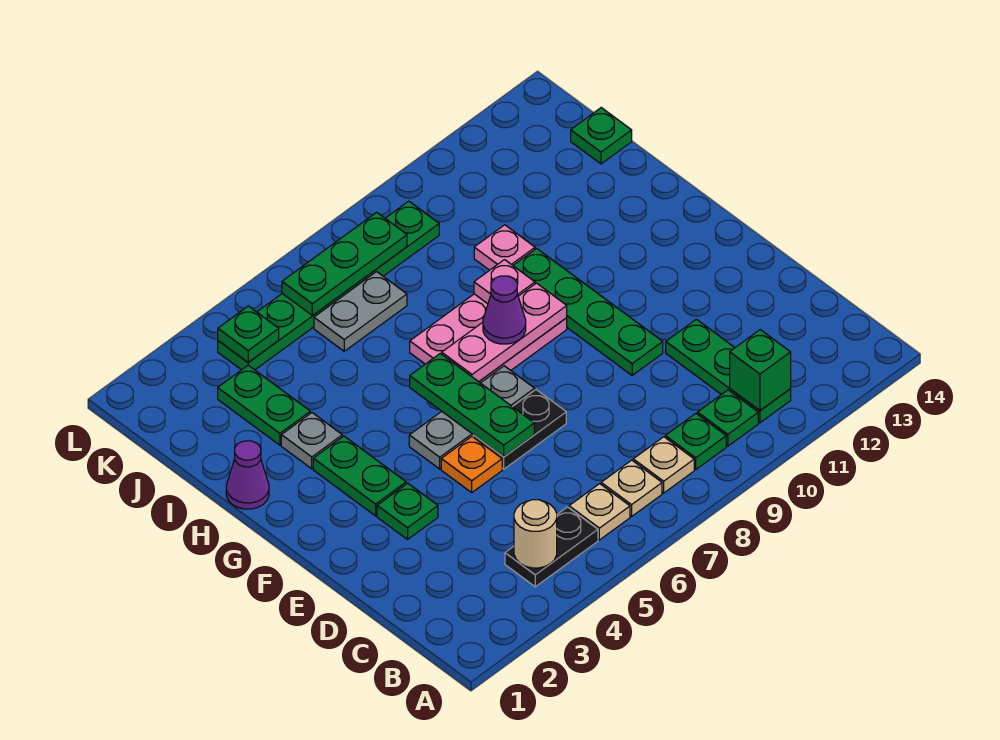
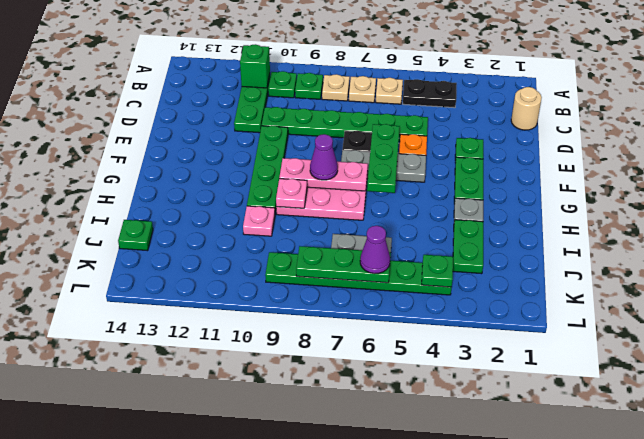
tan round brick B4 level 2 -> tan round brick C1 level 1
none -> green plate D5:D10 level 1
purple cone H1 level 1 -> purple cone K6 level 3

